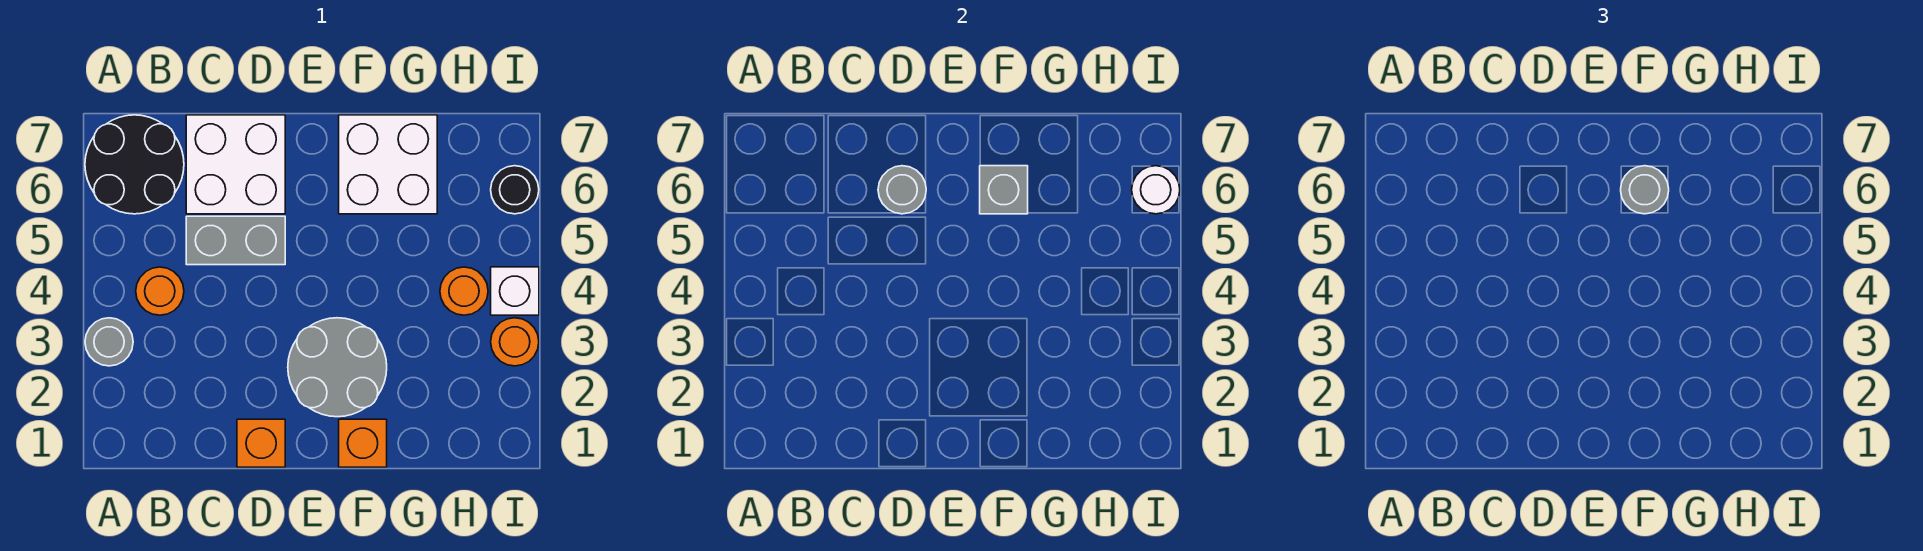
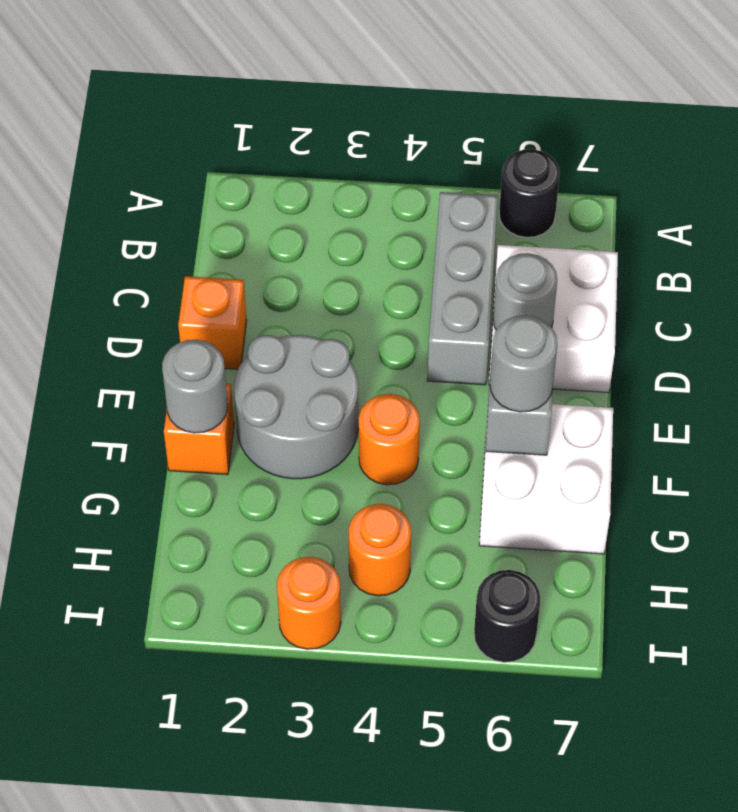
grey round brick A3 level 1 -> grey round brick F1 level 2
black round brick A6:B7 level 1 -> black round brick A6 level 1
orange round brick B4 level 1 -> orange round brick F4 level 1
grey brick C5:D5 level 1 -> grey brick B5:D5 level 1
white brick I4 level 1 -> none
white round brick I6 level 2 -> none

